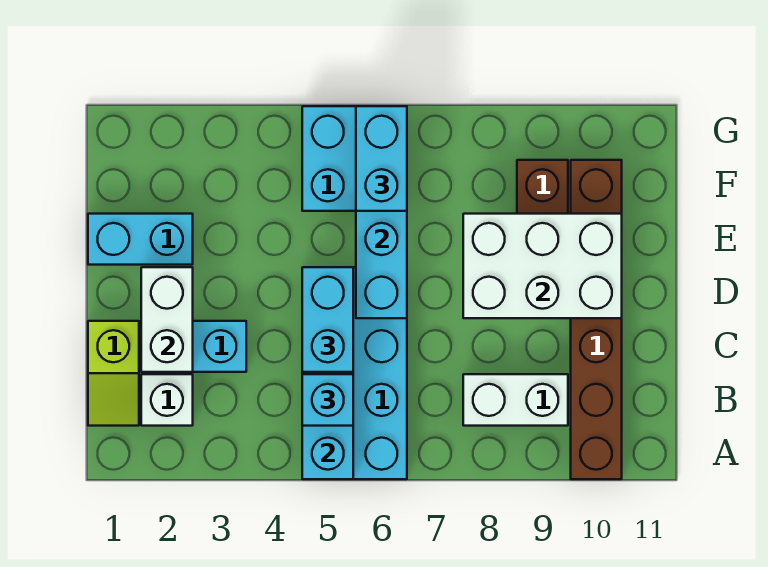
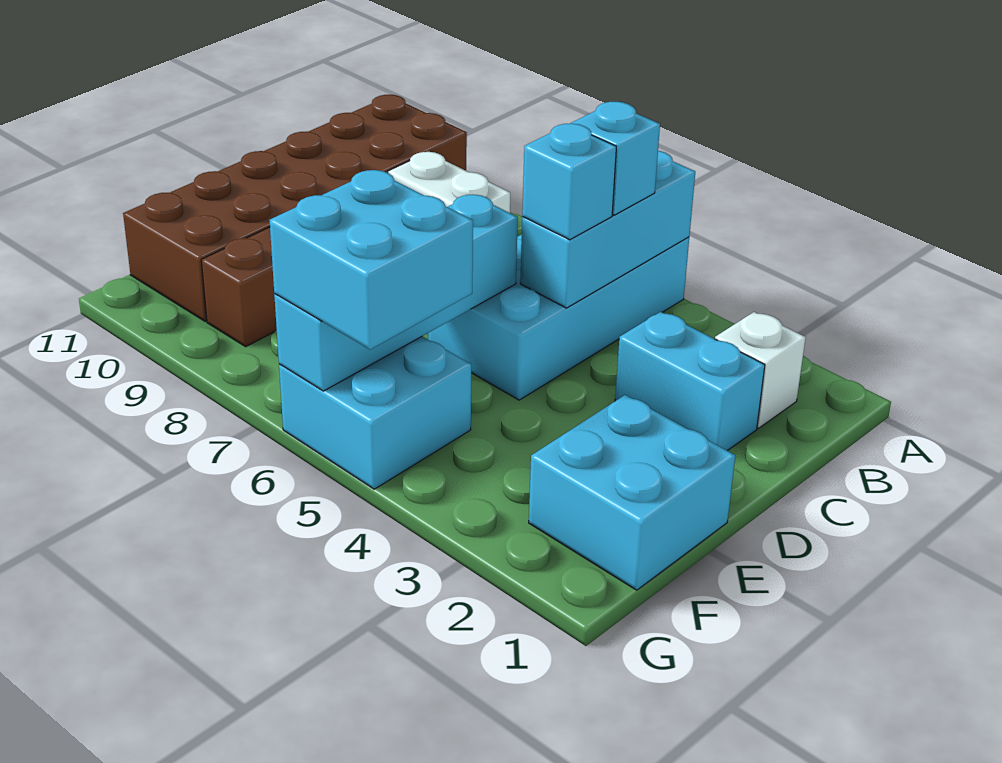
brown brick A10:F10 level 1 -> brown brick A10:F11 level 1
lime slope B1:C1 level 1 top C -> none
white brick C2:D2 level 2 -> none
cyan brick C5:D5 level 3 -> cyan brick C5 level 3
white brick D8:E10 level 2 -> none
cyan brick E1:E2 level 1 -> cyan brick E1:F2 level 1
cyan brick F6:G6 level 3 -> cyan brick F5:G6 level 3

